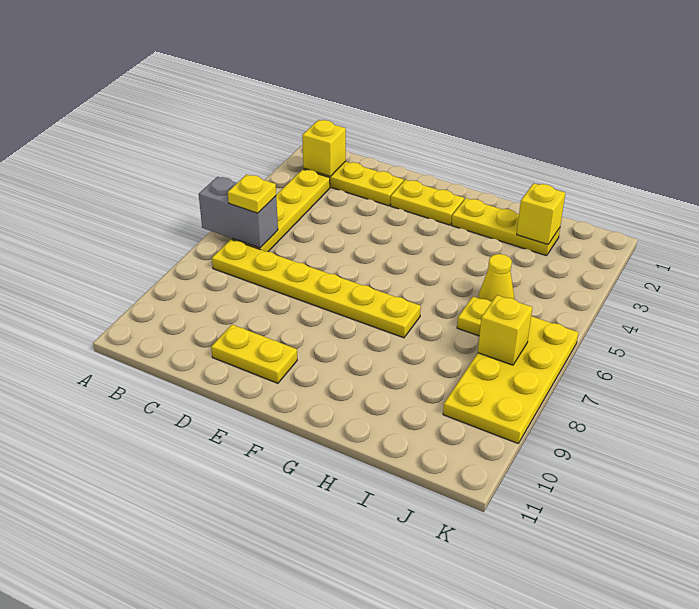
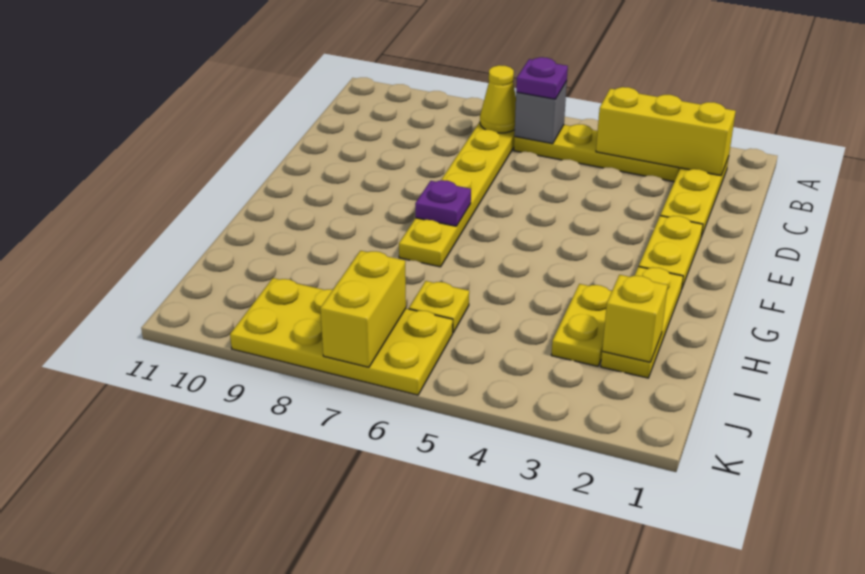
grey brick A6:B6 level 2 -> grey brick B6 level 2
yellow brick B2 level 2 -> yellow brick B2:B4 level 2
yellow plate B6 level 3 -> purple plate B6 level 3
yellow plate D10:E10 level 1 -> yellow plate H3:I3 level 1
none -> purple plate F7 level 2
yellow cone I5 level 1 -> yellow cone B7 level 2
yellow brick J7 level 2 -> yellow brick J7:K7 level 2

